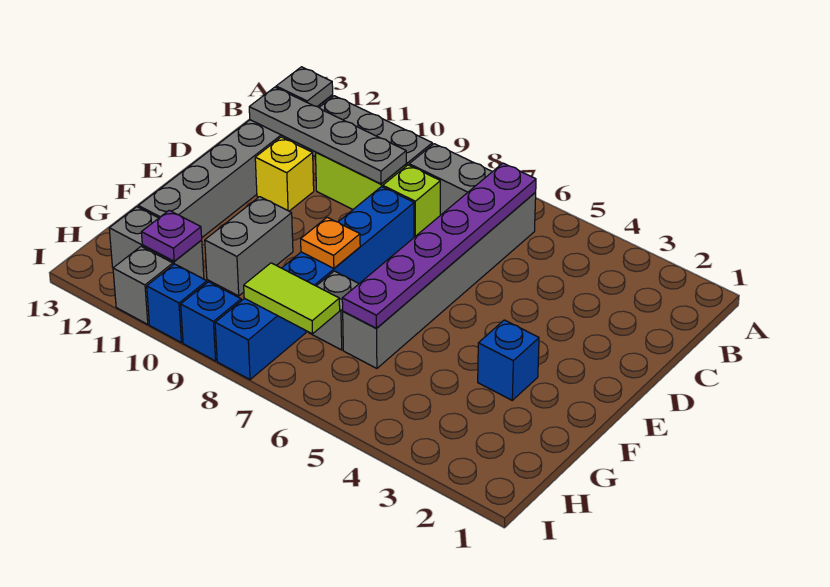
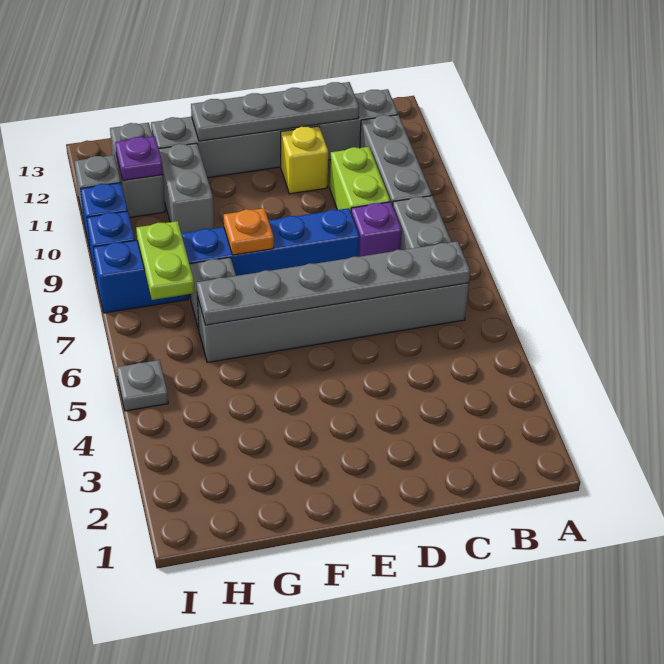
purple plate B6:G6 level 2 -> grey plate B6:G6 level 2
grey plate B12 level 2 -> grey plate I5 level 1
lime brick C8 level 1 -> purple brick C8 level 1
grey plate C9:C12 level 2 -> grey plate C12:F12 level 2
blue brick F3 level 1 -> none
grey brick F10:G10 level 1 -> grey brick G10:G11 level 1
lime tile H7:H8 level 2 -> lime plate H7:H8 level 2

